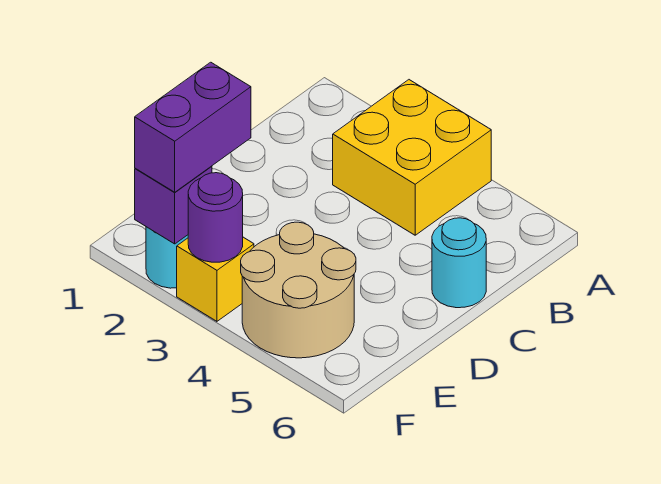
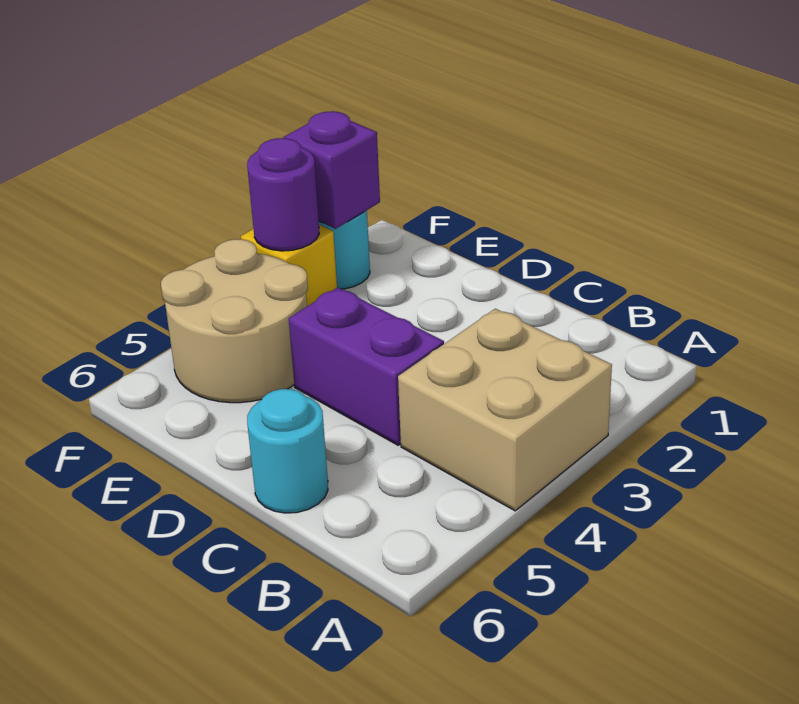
yellow brick A3:B4 level 1 -> tan brick A3:B4 level 1
purple brick E2:F2 level 3 -> purple brick C4:D4 level 1

